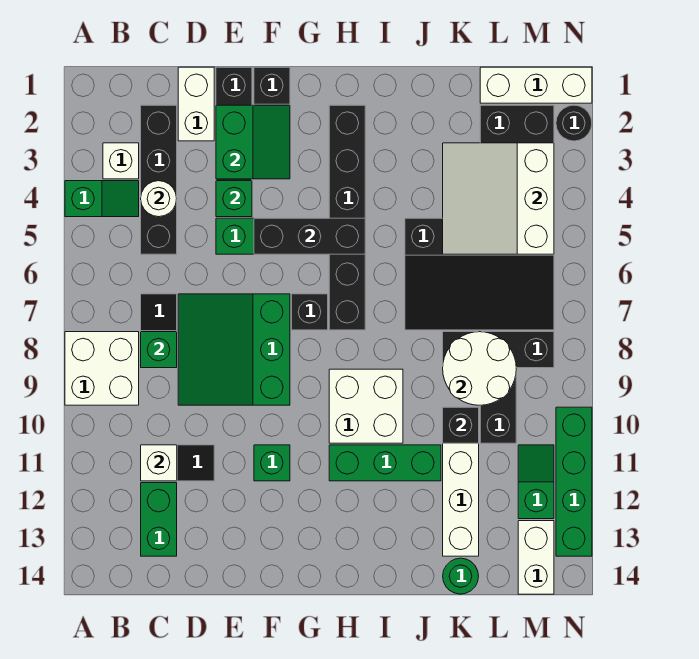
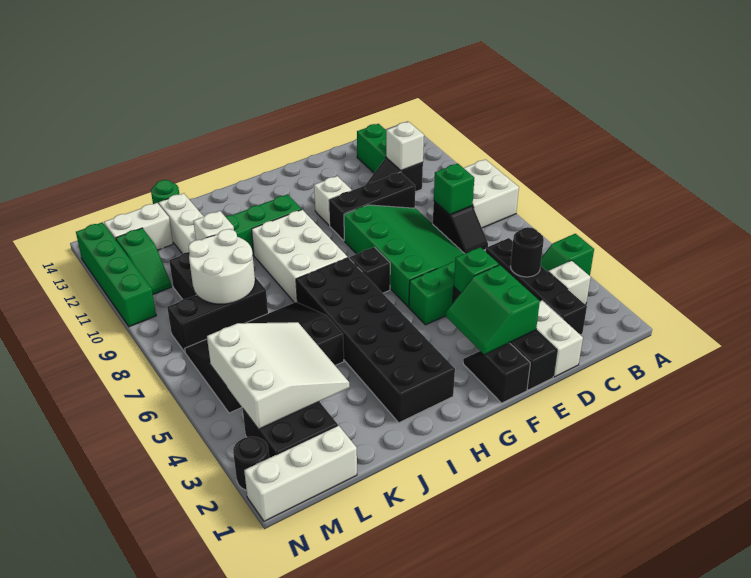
white round brick C4 level 2 -> black round brick C4 level 2
green slope D7:F9 level 1 top F -> green slope D6:F9 level 1 top F
black brick F5:H5 level 2 -> black brick D10:F10 level 1
green brick F11 level 1 -> white brick F11 level 1
black brick H2:H7 level 1 -> black brick H2:I7 level 1
white brick H9:I10 level 1 -> white brick H8:I10 level 1
black brick K10 level 2 -> white brick K10 level 2
white brick M13:M14 level 1 -> white brick L13:M13 level 1

